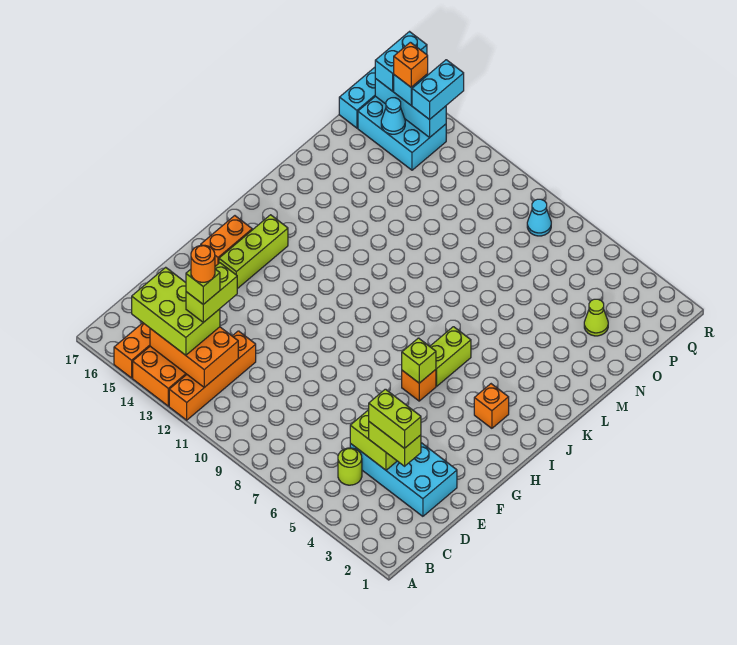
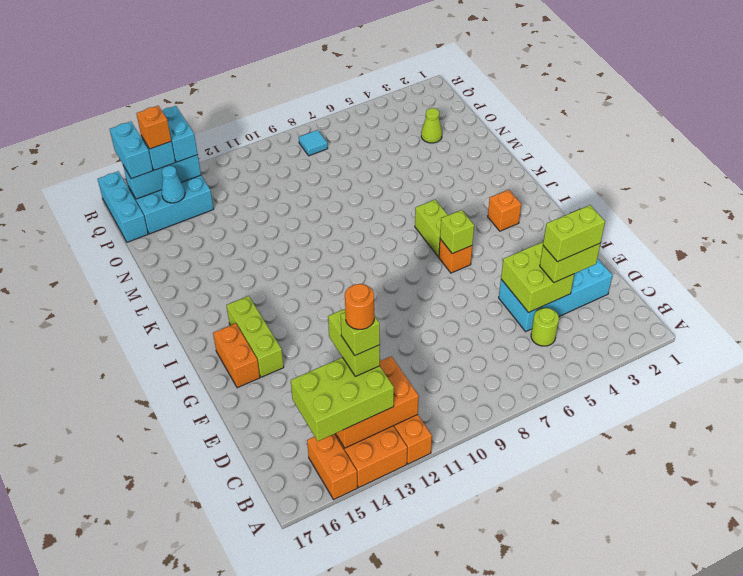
cyan cone Q8 level 1 -> cyan tile Q8 level 1

